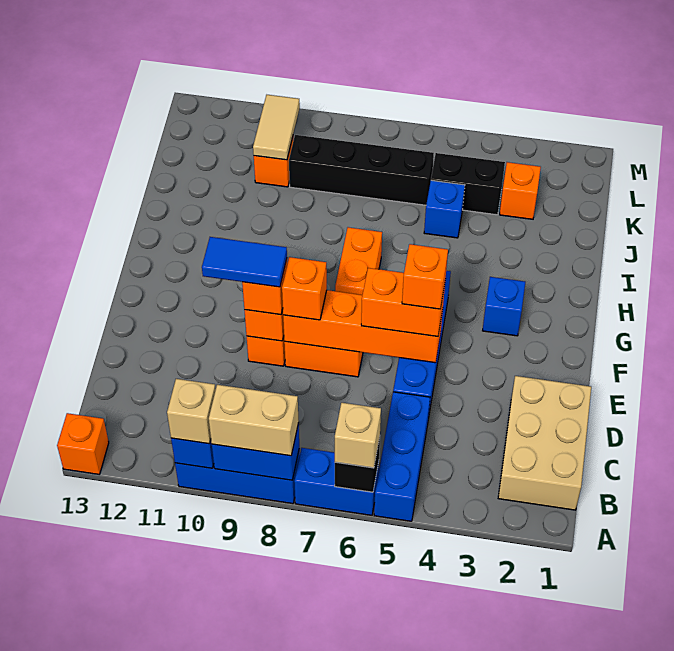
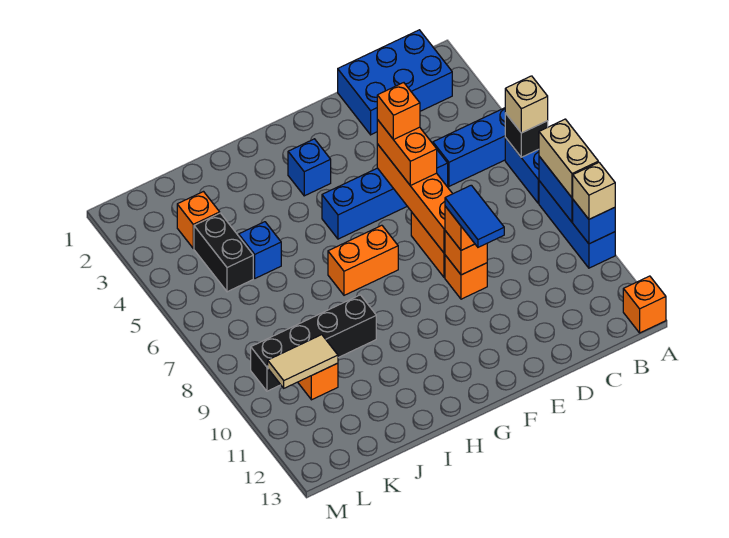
tan brick B1:D2 level 1 -> blue brick B1:D2 level 1
orange brick E8 level 3 -> none
black brick K6:K9 level 1 -> black brick I9:L9 level 1

